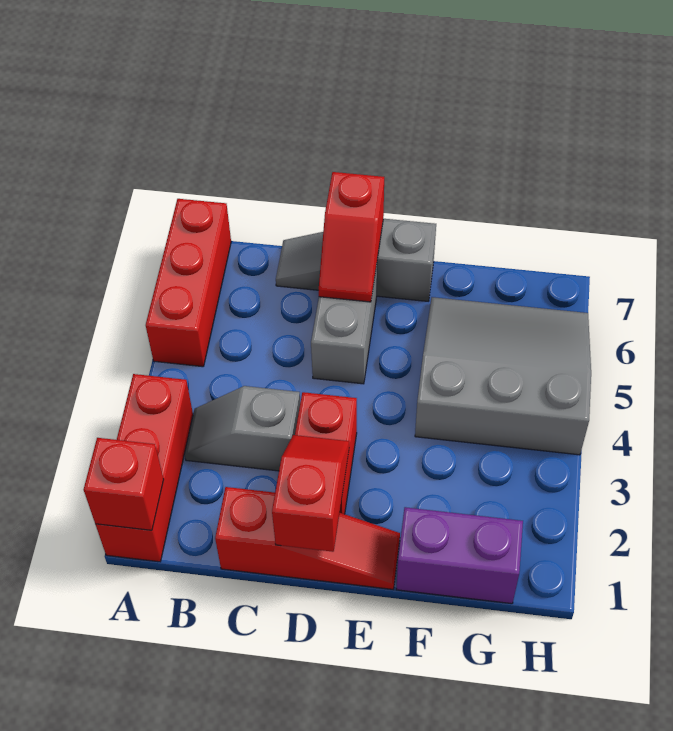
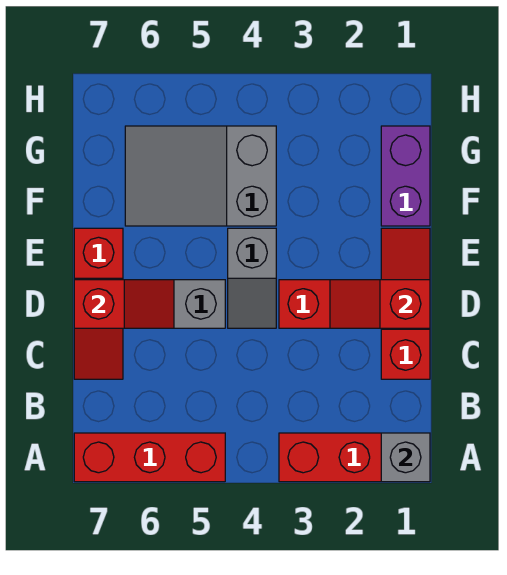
red brick A1 level 2 -> grey brick A1 level 2
grey slope B3:C3 level 1 top C -> grey slope D4:E4 level 1 top E
grey slope C7:E7 level 1 top E -> red slope C7:E7 level 1 top E
grey slope F4:H6 level 1 top 4 -> grey slope F4:G6 level 1 top 4

